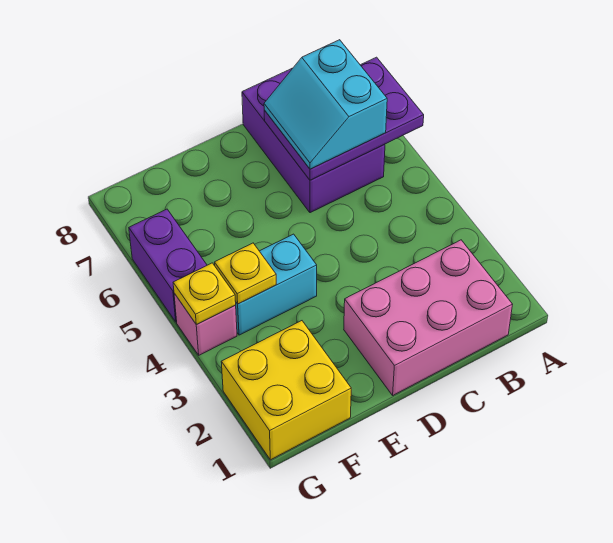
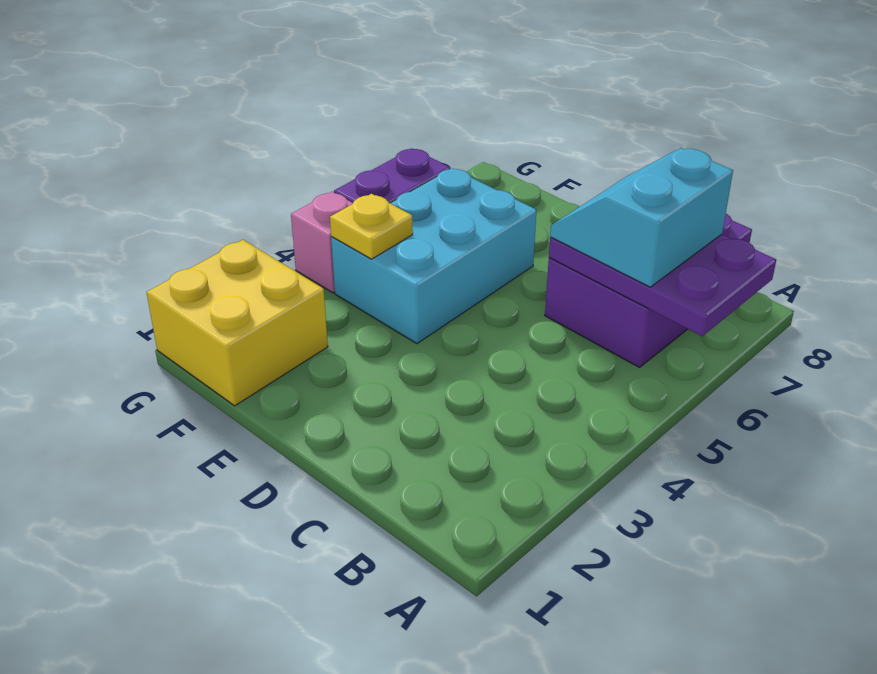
pink brick B1:D2 level 1 -> none
cyan brick E4:F4 level 1 -> cyan brick E4:F6 level 1
yellow plate G4 level 2 -> none

